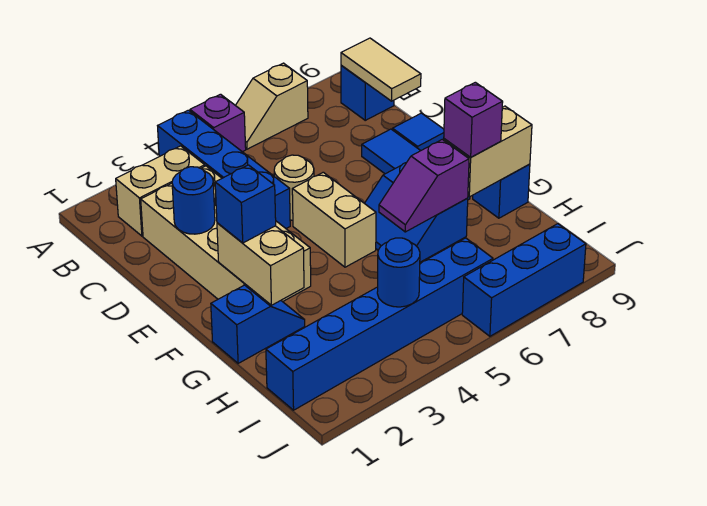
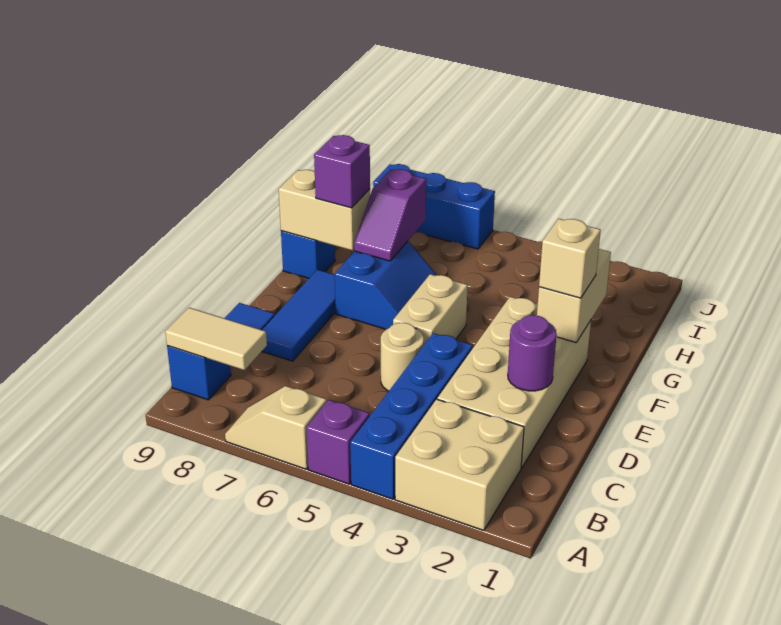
tan slope A6:A7 level 1 top 7 -> tan slope A6:A7 level 1 top 6
tan brick B2:B3 level 1 -> tan brick A2:B3 level 1
tan tile B9:C9 level 2 -> tan tile B8:B9 level 2
blue round brick D2 level 2 -> purple round brick D2 level 2
blue brick F2 level 3 -> tan brick F2 level 3
blue slope G1:G2 level 1 top 1 -> none
purple slope G6:G7 level 2 top 7 -> purple slope G7:H7 level 2 top H
blue brick I1:I6 level 1 -> none
blue round brick I4 level 2 -> none

